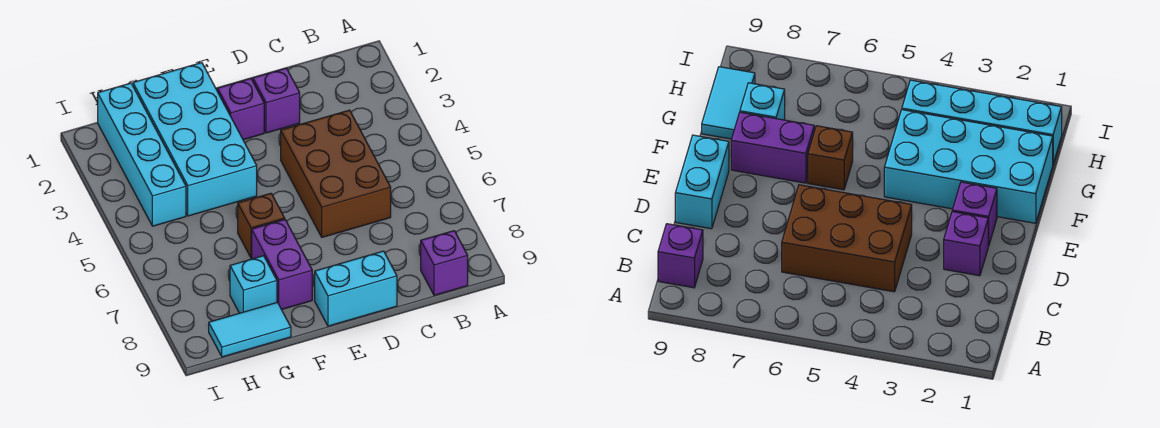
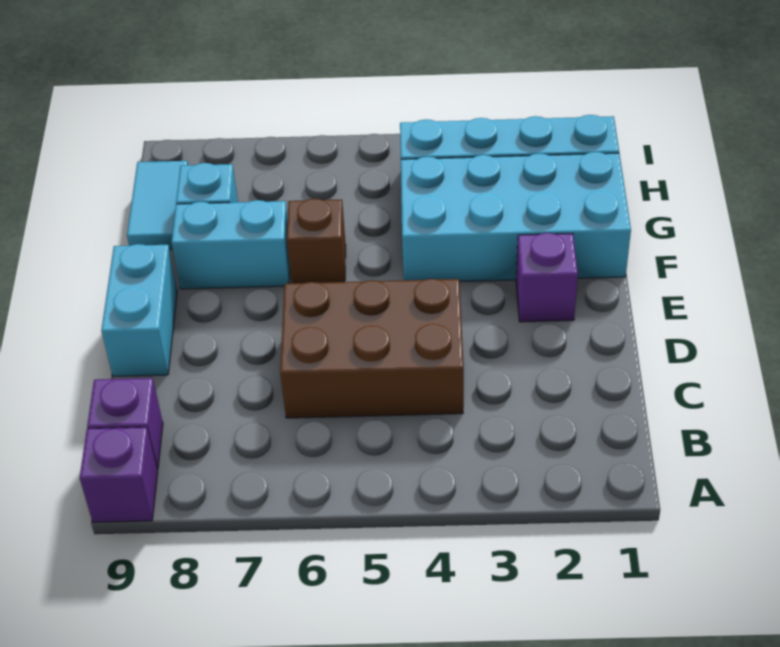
purple brick D2 level 1 -> purple brick A9 level 1
purple brick F7:F8 level 1 -> cyan brick F7:F8 level 1

